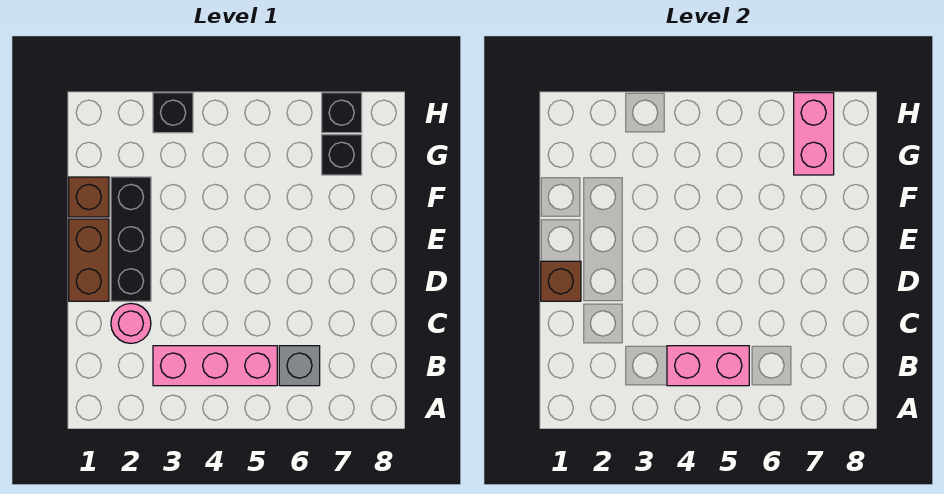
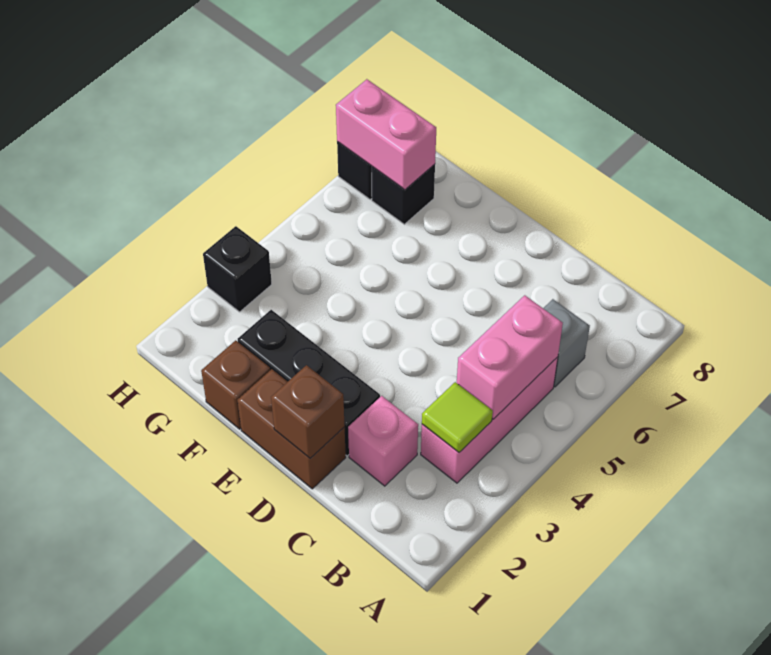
none -> lime tile B3 level 2
pink round brick C2 level 1 -> pink brick C2 level 1

